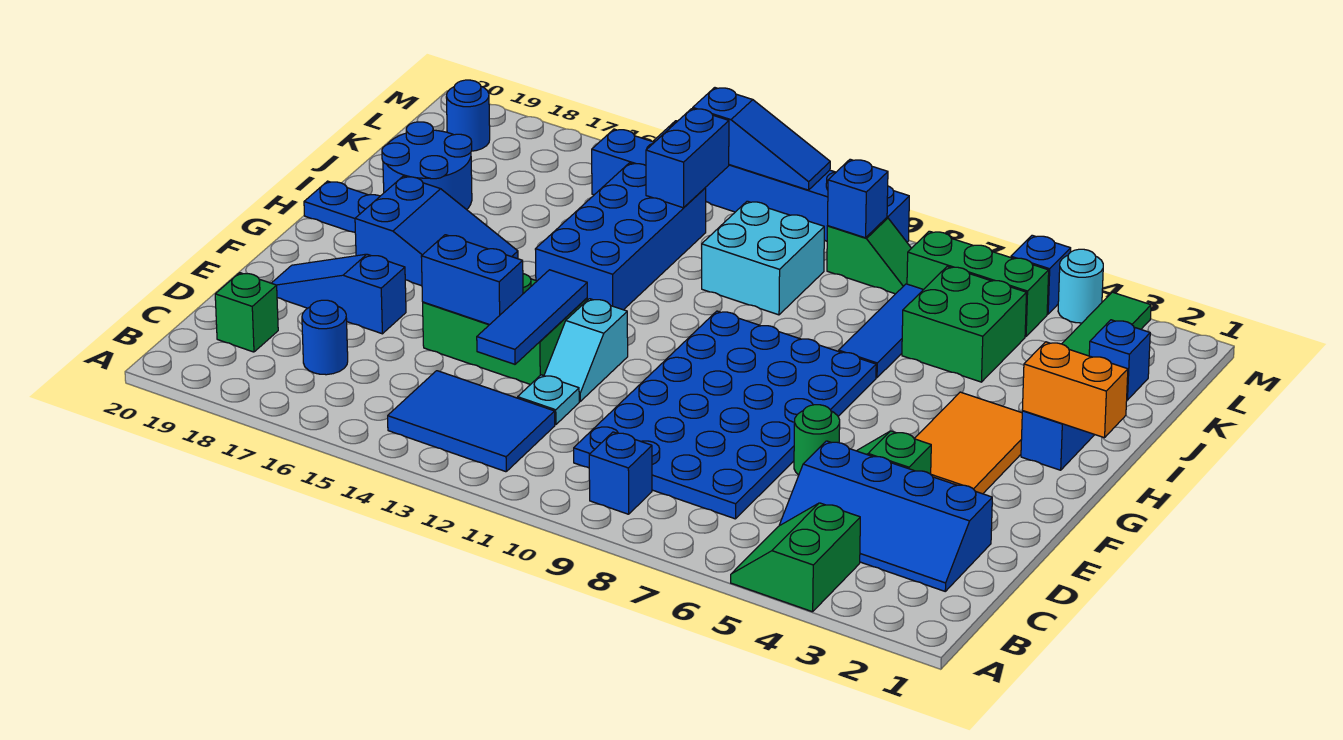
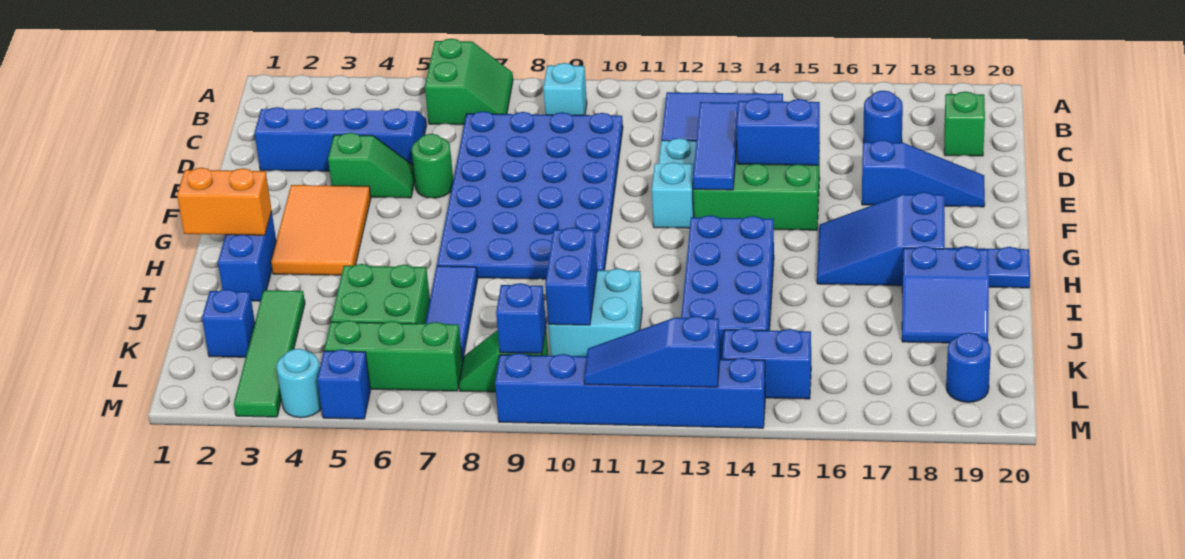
green slope A4:B5 level 1 top 4 -> green slope A6:B7 level 1 top 6
blue brick B9 level 1 -> cyan brick B9 level 1
blue round brick I18:J19 level 1 -> blue slope I18:J19 level 1 top I
blue brick K13:L13 level 2 -> blue brick J10:K10 level 2

